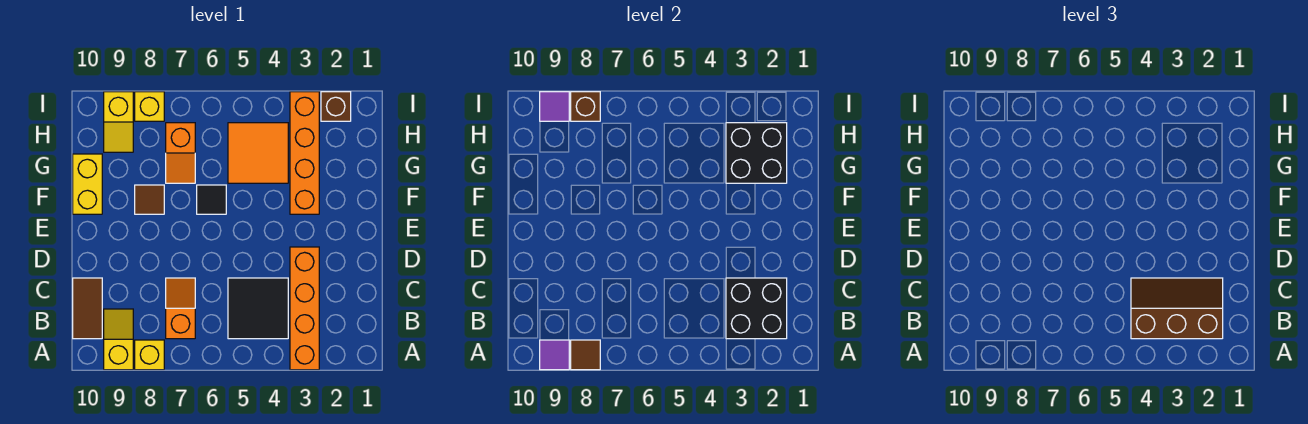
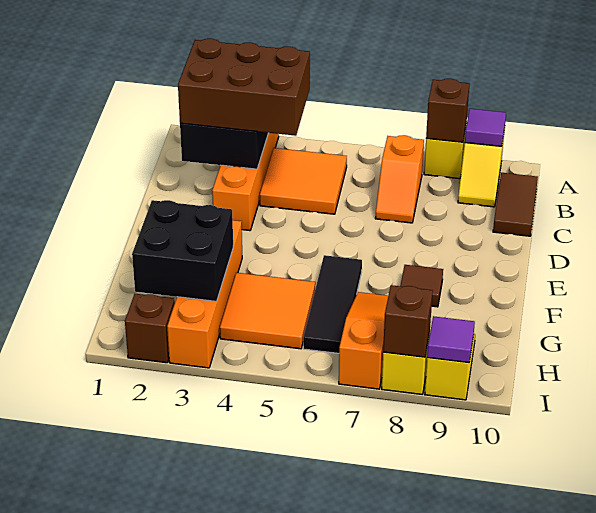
brown tile A8 level 2 -> brown brick A8 level 2
brown slope B2:C4 level 3 top B -> brown brick B2:C4 level 3
black tile B4:C5 level 1 -> orange tile B4:C5 level 1
black tile F6 level 1 -> black tile F6:H6 level 1
yellow brick F10:G10 level 1 -> none
orange slope G7:H7 level 1 top H -> orange slope G7:I7 level 1 top I

